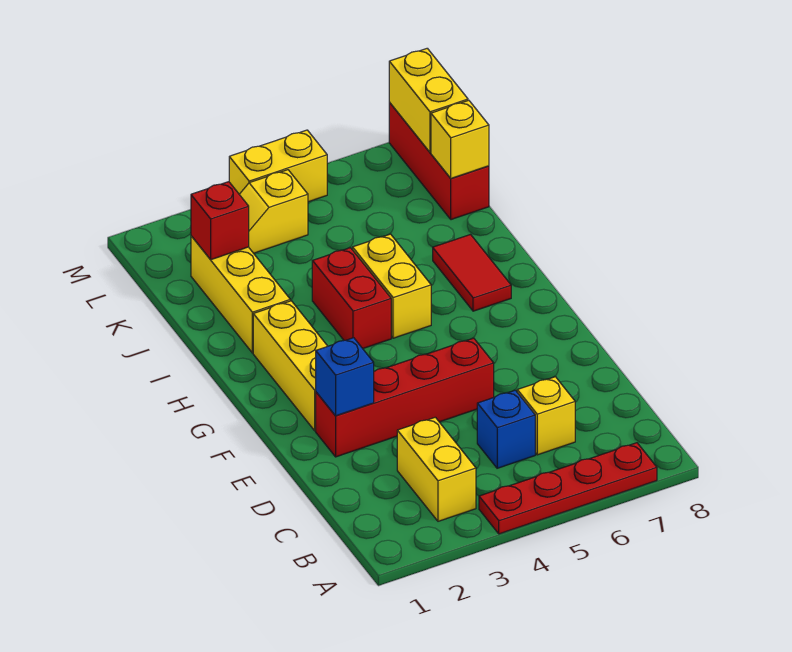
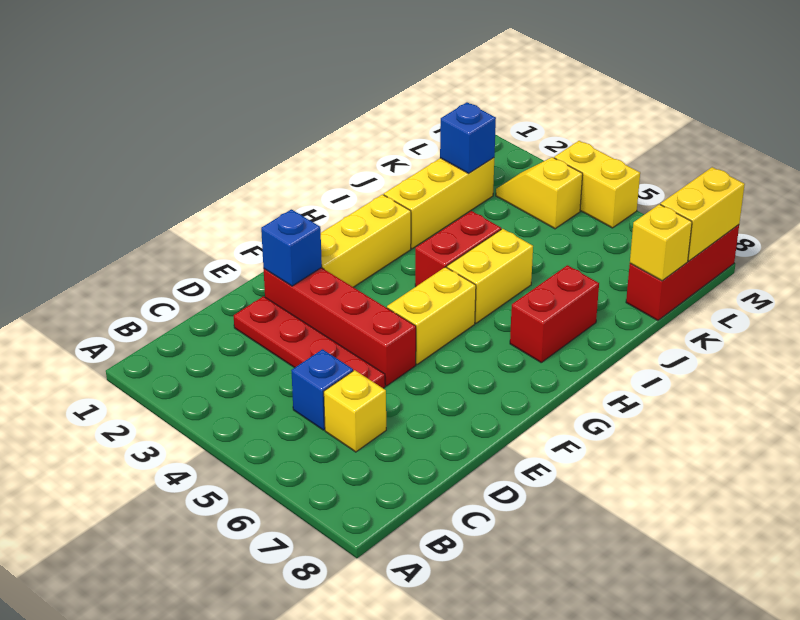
red plate A4:A7 level 1 -> red plate D2:D5 level 1
yellow brick B3:C3 level 1 -> yellow brick F5:G5 level 1
red tile H7:I7 level 1 -> red brick H7:I7 level 1
red brick K2 level 2 -> blue brick K2 level 2

